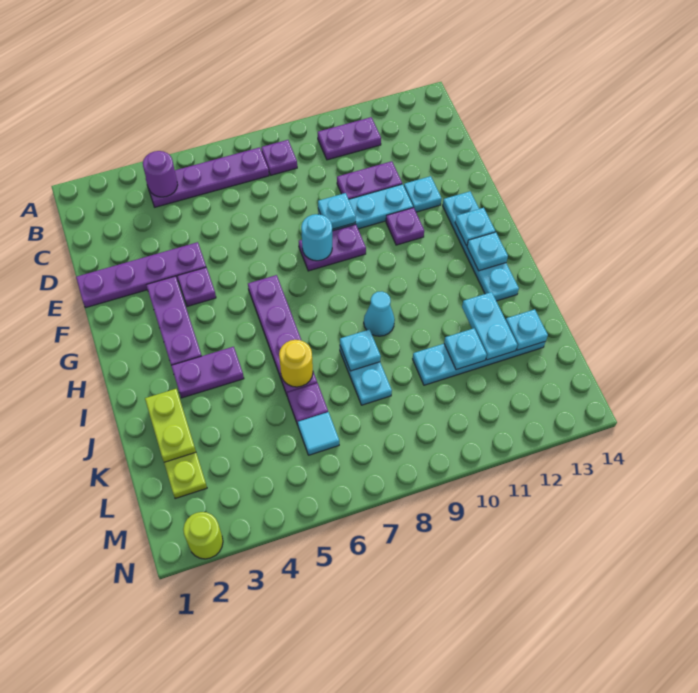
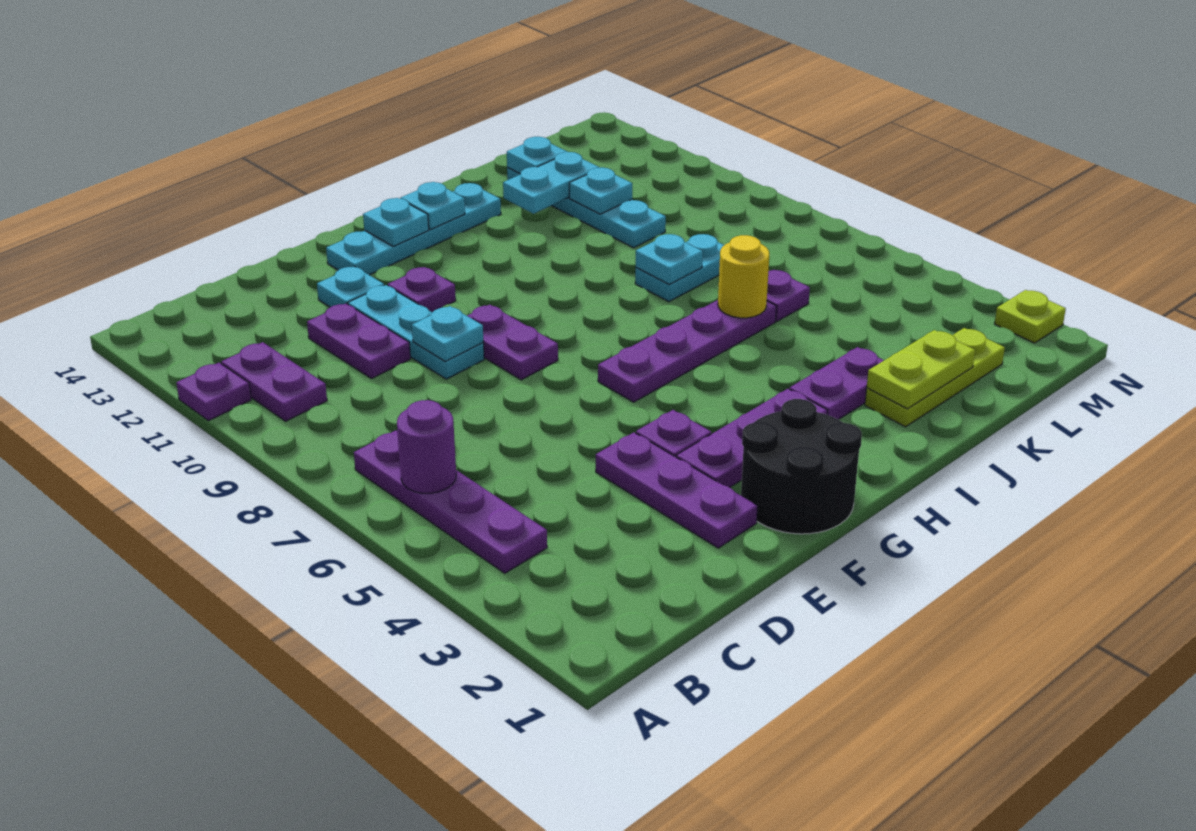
purple round brick B4 level 2 -> purple round brick B6 level 2
purple plate B8 level 1 -> purple plate A11 level 1
purple plate E1:E4 level 1 -> purple plate E2:E4 level 1
none -> black round brick F1:G2 level 1
cyan round brick F8 level 2 -> none
purple plate I3:I4 level 1 -> purple plate I3:J3 level 1
cyan cone I9 level 1 -> none
cyan tile L6 level 1 -> none
lime round brick N2 level 1 -> lime plate N2 level 1

